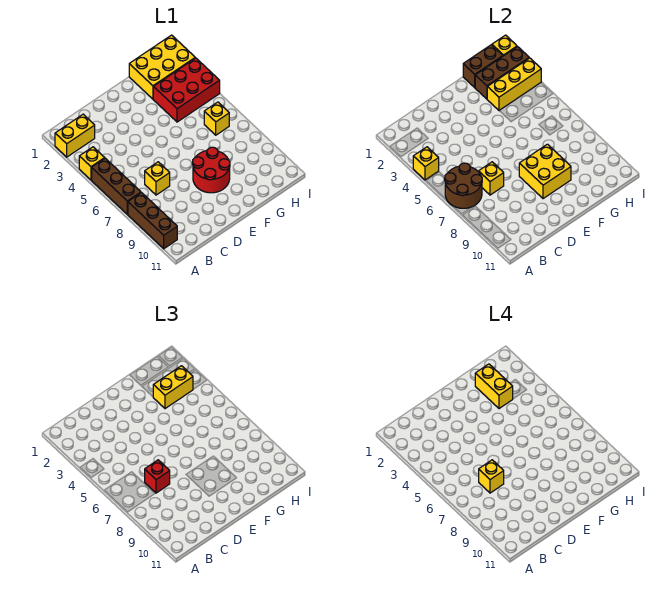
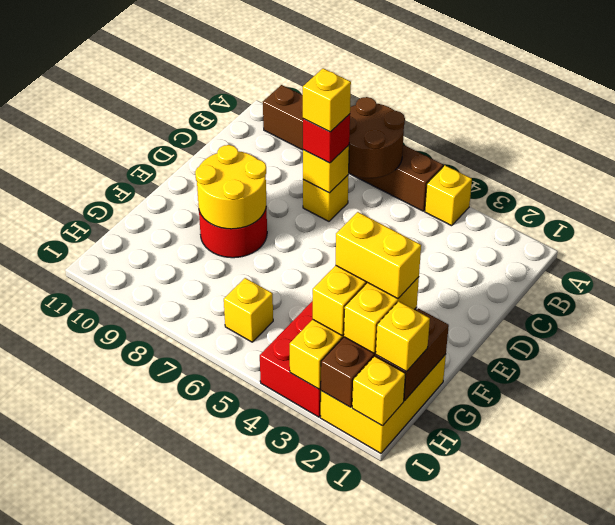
yellow brick A2:B2 level 1 -> yellow brick G2:H2 level 3
yellow brick A4 level 2 -> yellow brick H1 level 3
yellow brick E8:F9 level 2 -> yellow round brick E8:F9 level 2

